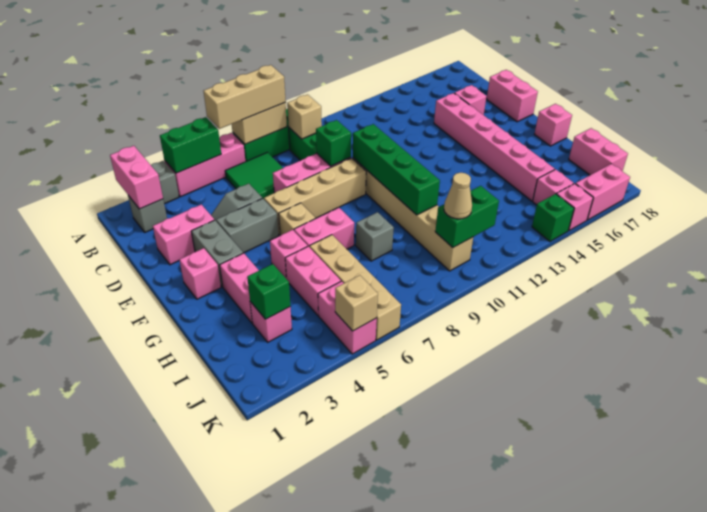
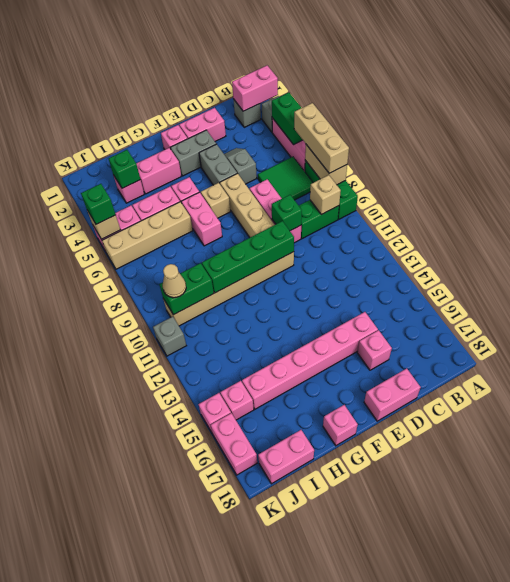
pink brick D2:D3 level 1 -> pink brick D2:E2 level 1
grey brick H8 level 1 -> grey brick K11 level 1
green brick J10:J11 level 2 -> green brick I10:J10 level 2
green brick K14 level 1 -> green brick K5 level 3

